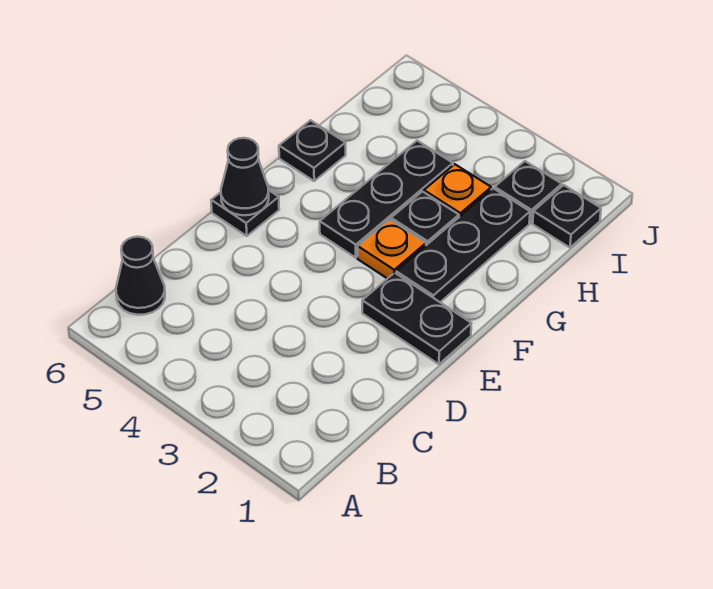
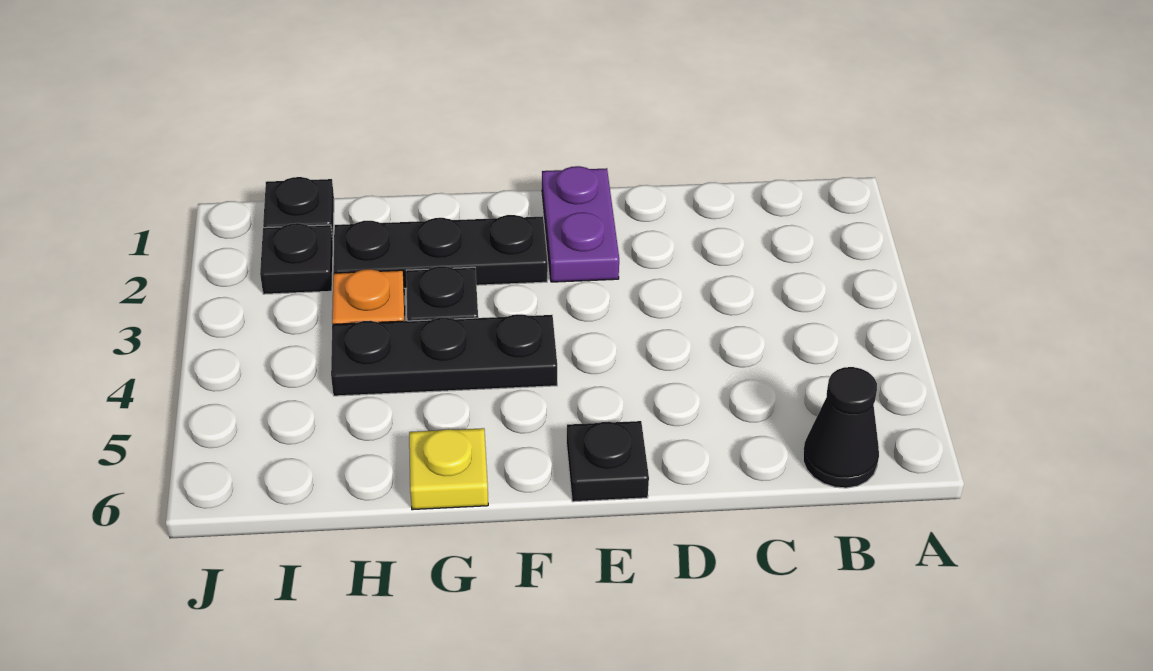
black plate E1:E2 level 1 -> purple plate E1:E2 level 1
black cone E6 level 2 -> none
orange plate F3 level 1 -> none
black plate G6 level 1 -> yellow plate G6 level 1

